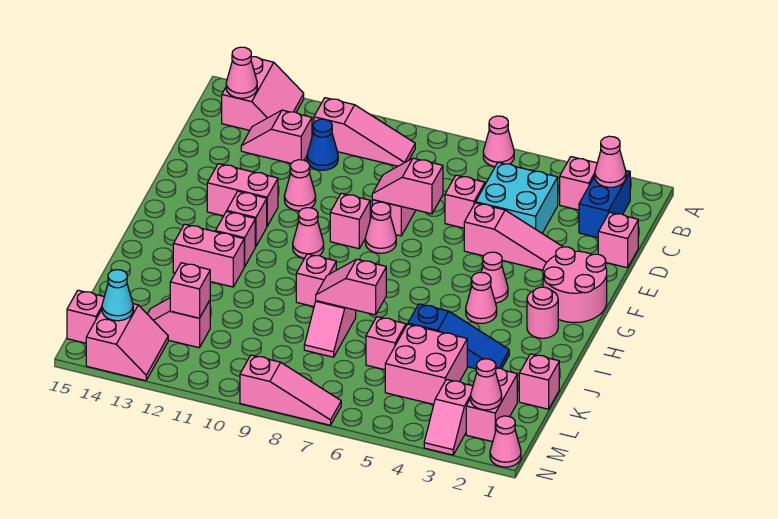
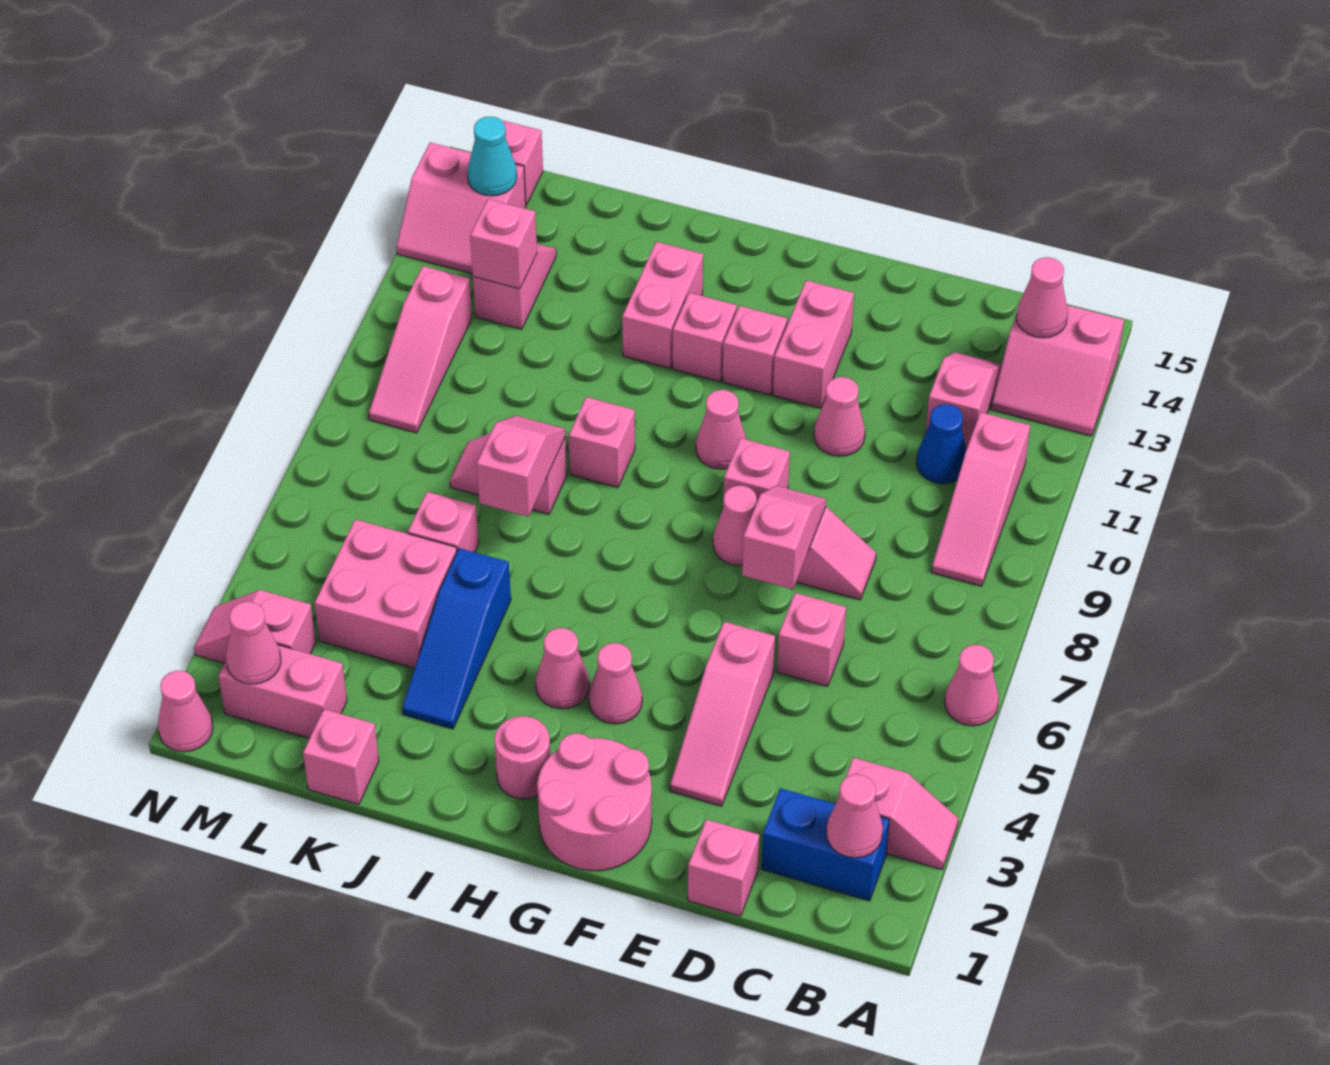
cyan brick C4:D5 level 1 -> none
pink slope N7:N9 level 1 top 9 -> pink slope M9:M11 level 1 top 11

